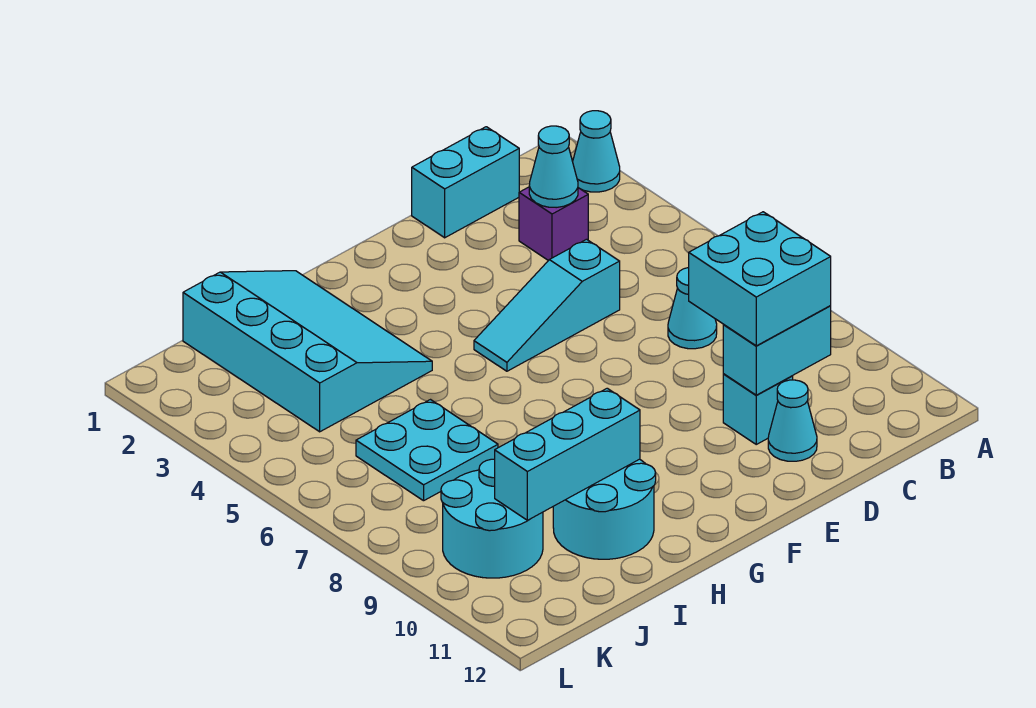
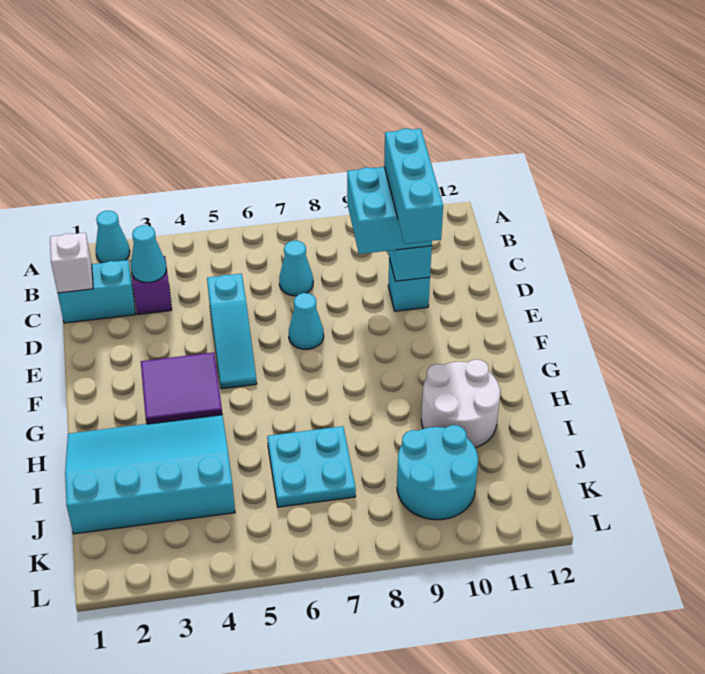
cyan brick C1:D1 level 1 -> cyan brick C1:C2 level 1
none -> white brick C1 level 2
cyan cone D11 level 1 -> cyan cone E7 level 1
none -> purple tile F3:G4 level 1
cyan round brick H10:I11 level 1 -> white round brick H10:I11 level 1
cyan brick H10:J10 level 2 -> cyan brick C10:E10 level 4

